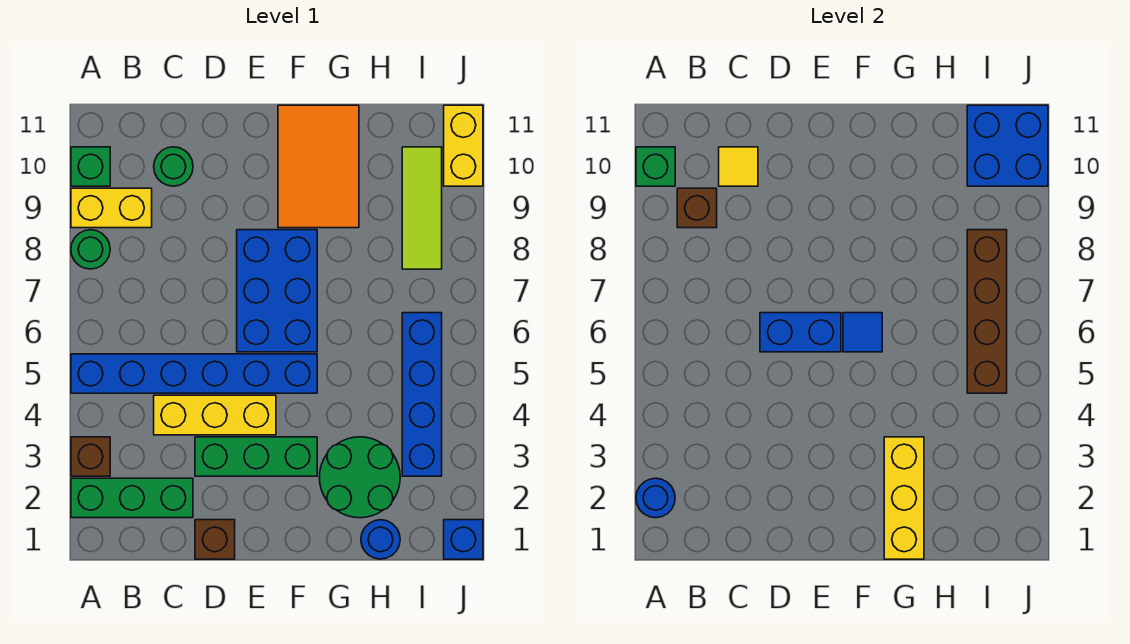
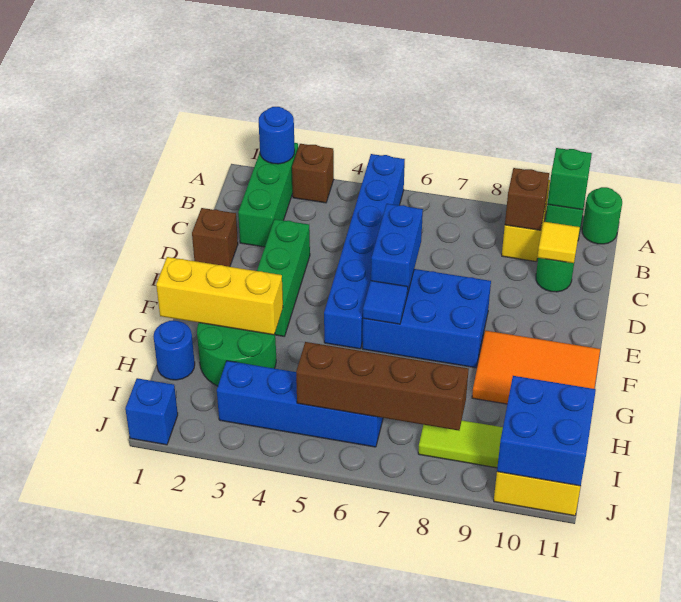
green round brick A8 level 1 -> green round brick A11 level 1
yellow brick C4:E4 level 1 -> none

